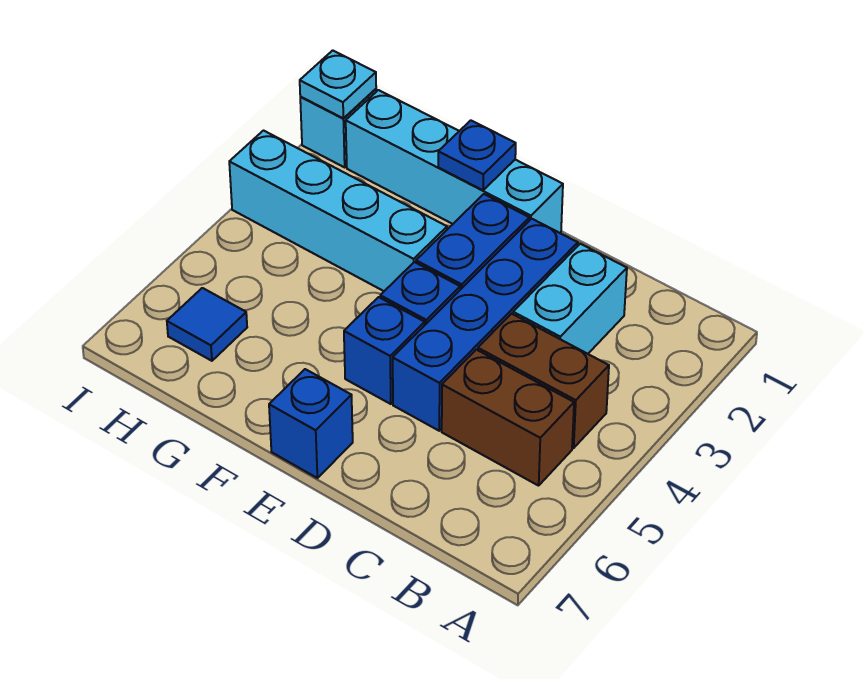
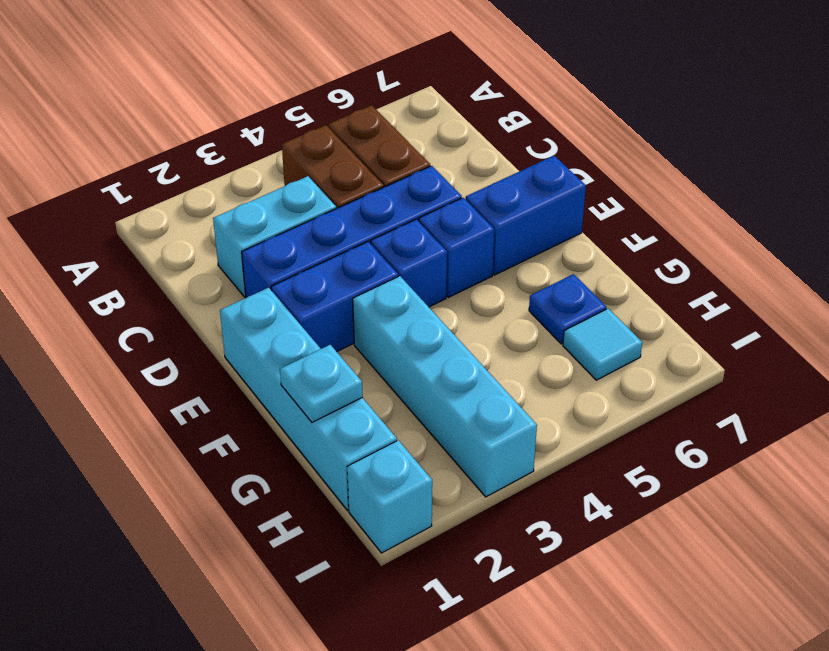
blue brick E7 level 1 -> blue brick E6:E7 level 1
blue plate F1 level 2 -> blue plate G6 level 1
blue tile H6 level 1 -> cyan tile H6 level 1
cyan plate I1 level 2 -> cyan plate G1 level 2

